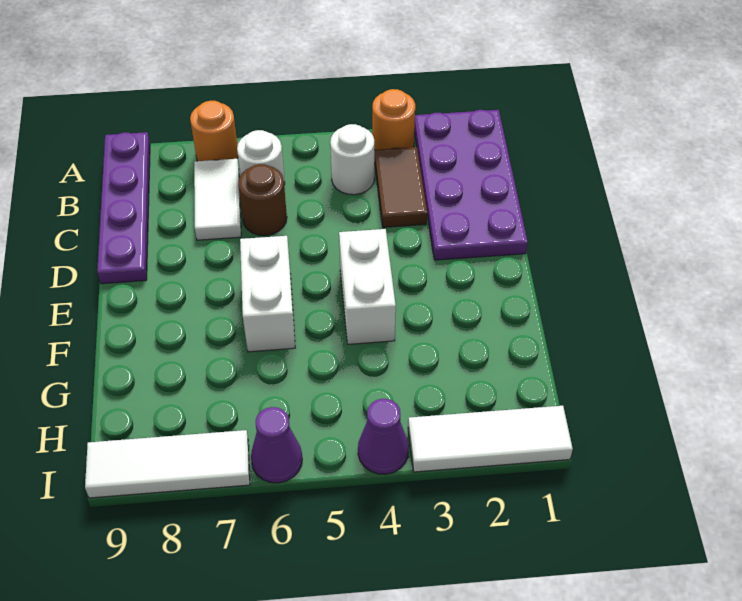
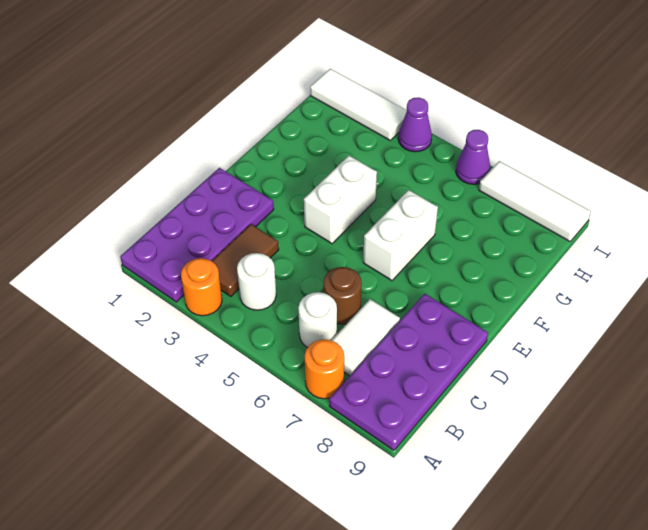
purple plate A9:D9 level 1 -> purple plate A8:D9 level 1

